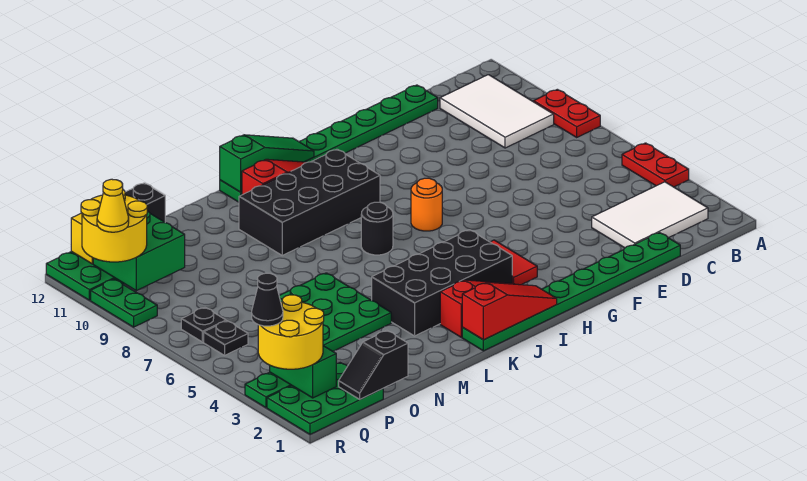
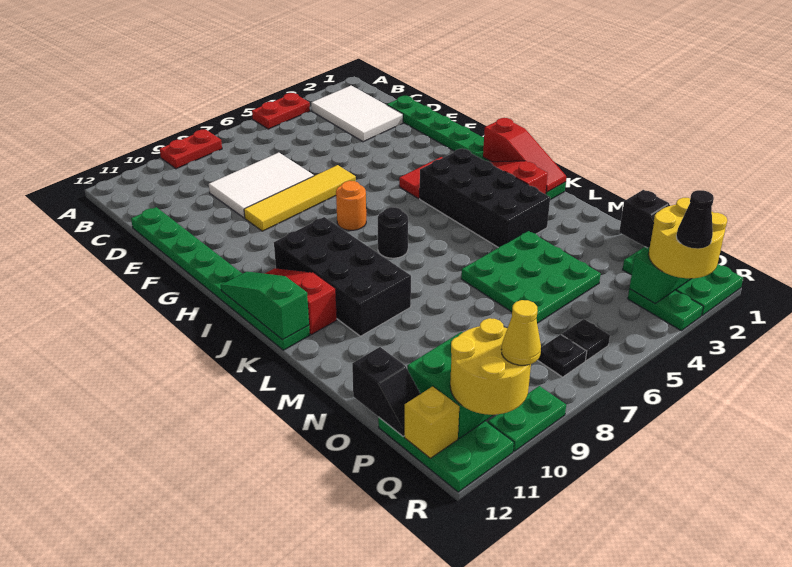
white tile B9:C11 level 1 -> white tile D7:E9 level 1
none -> yellow tile F6:F9 level 1
red slope I1:K1 level 2 top K -> red slope I1:K1 level 2 top I

